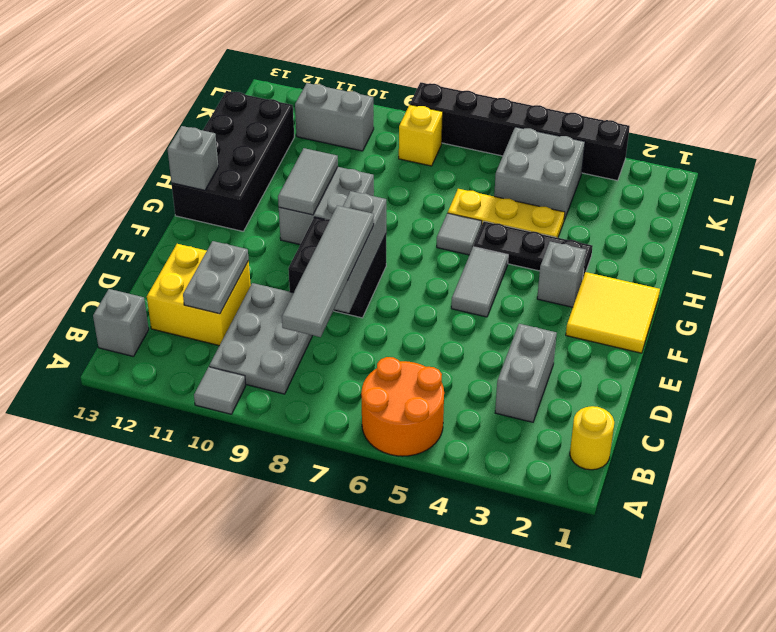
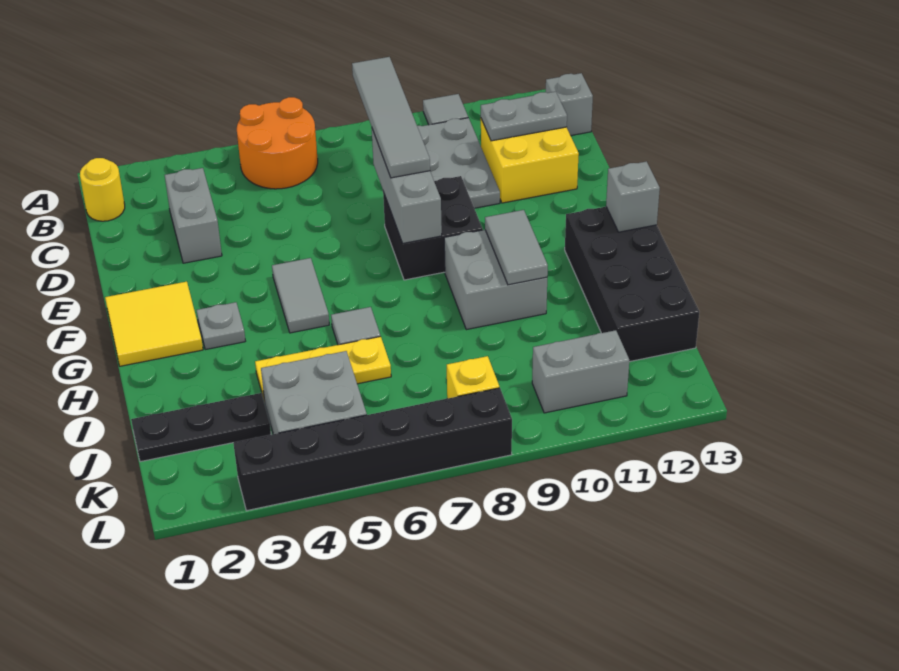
grey plate C11:D11 level 2 -> grey plate C11:C12 level 2
grey brick G3 level 1 -> grey plate G3 level 1
black plate H3:H5 level 1 -> black plate J1:J3 level 1

